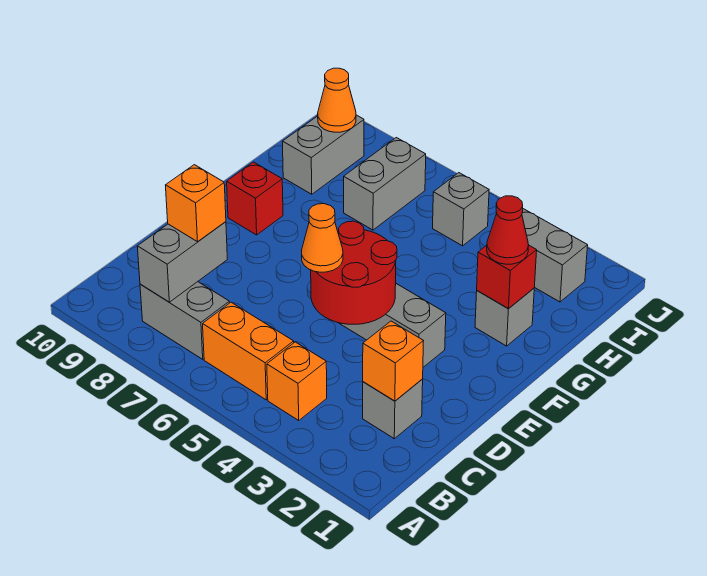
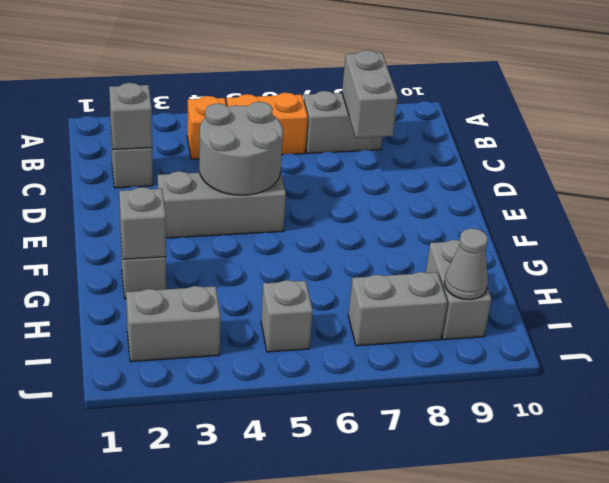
orange brick C2 level 2 -> grey brick C2 level 2
orange brick C8 level 3 -> none
red round brick D4:E5 level 2 -> grey round brick D4:E5 level 2
orange cone D5 level 3 -> none
red brick F9 level 1 -> none
red brick G2 level 2 -> grey brick G2 level 2
red cone G2 level 3 -> none
grey brick H7:I7 level 1 -> grey brick I7:I8 level 1
orange cone I9 level 2 -> grey cone I9 level 2

